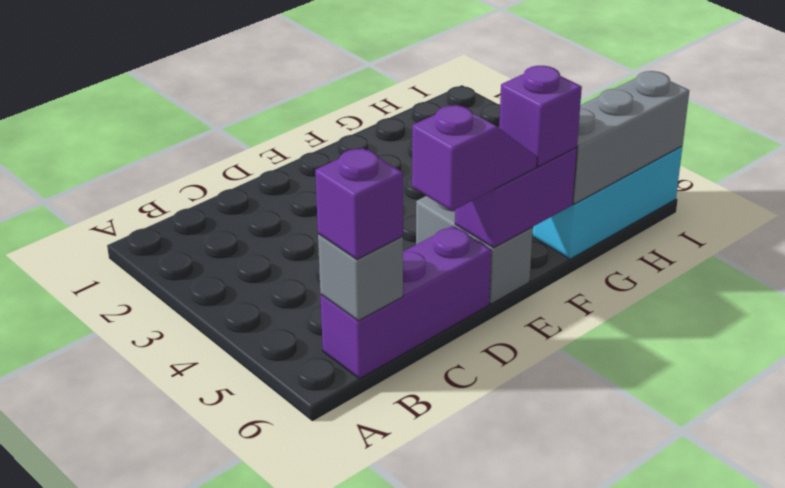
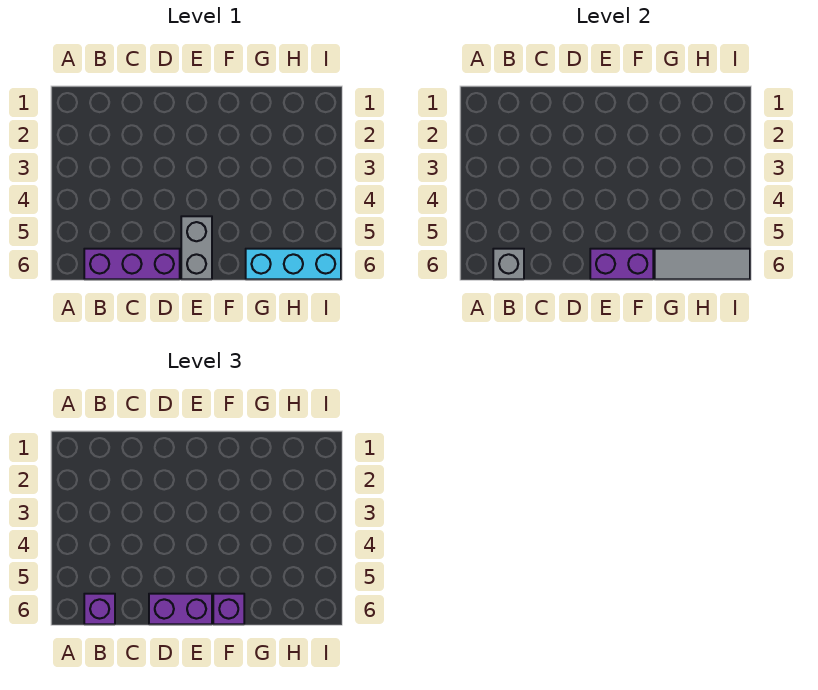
purple slope D6:E6 level 3 top D -> purple brick D6:E6 level 3
grey brick G6:I6 level 2 -> grey tile G6:I6 level 2

